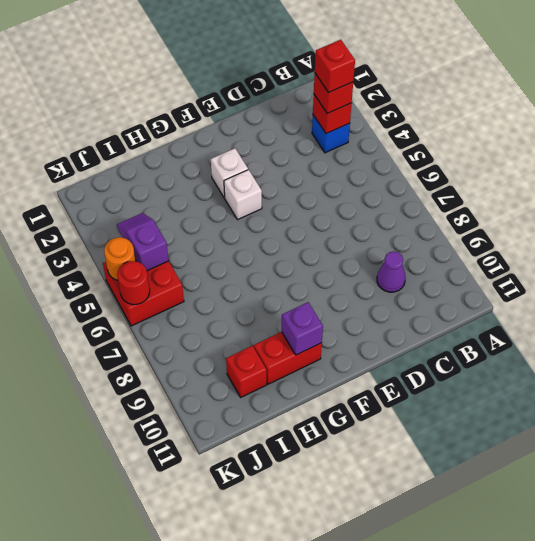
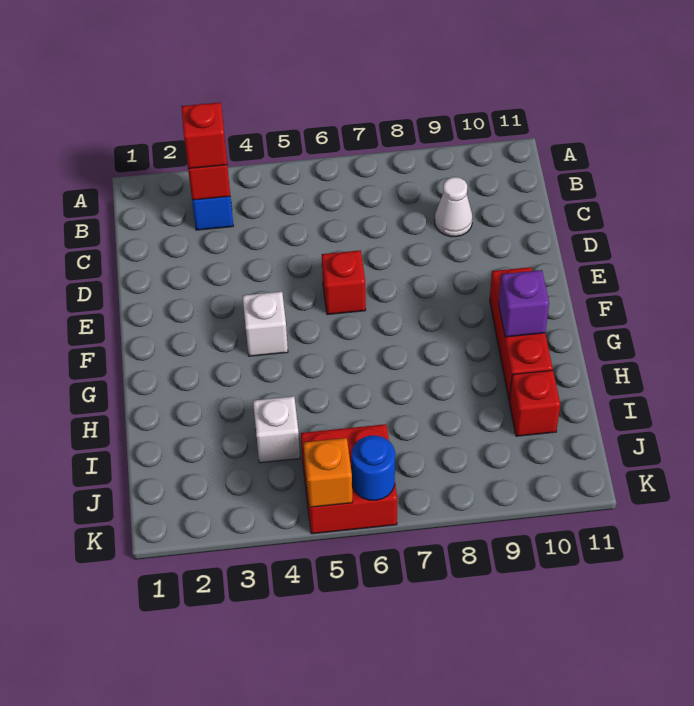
red brick B3 level 4 -> red brick E6 level 1
purple cone C9 level 1 -> white cone C9 level 1
white brick F3 level 1 -> white brick I4 level 1
red brick G10:H10 level 1 -> red brick F10:H10 level 1
purple slope J4:J5 level 2 top 5 -> none
orange round brick K5 level 2 -> orange brick K5 level 2
red round brick K6 level 2 -> blue round brick K6 level 2

